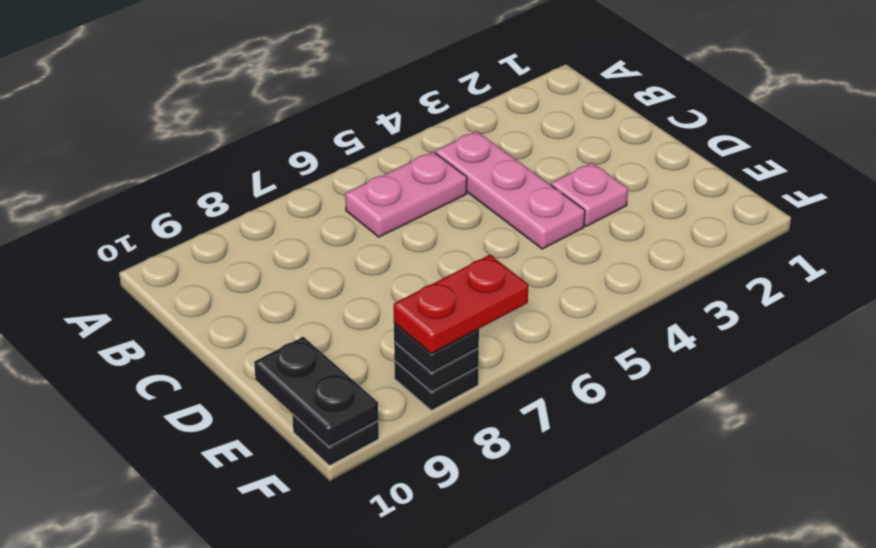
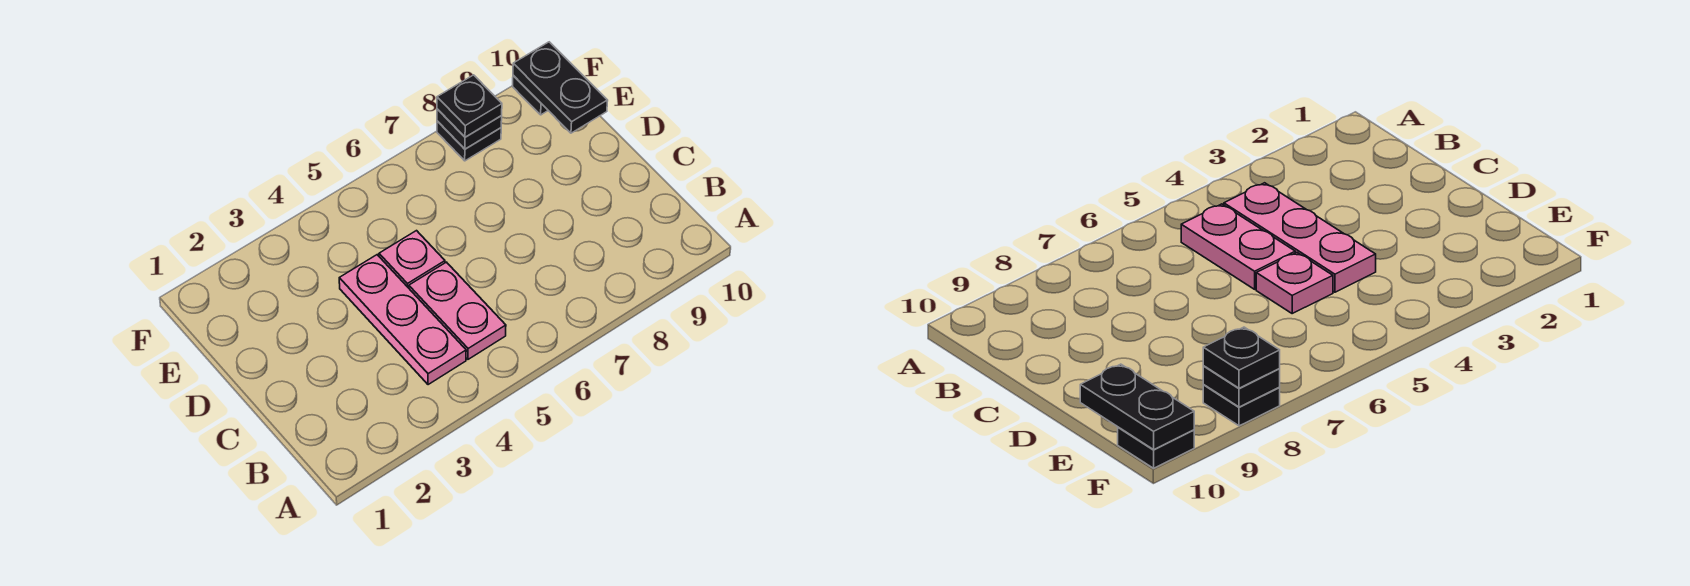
pink plate B5:B6 level 1 -> pink plate B5:C5 level 1
pink plate D3 level 1 -> pink plate D5 level 1
red plate F7:F8 level 4 -> none

